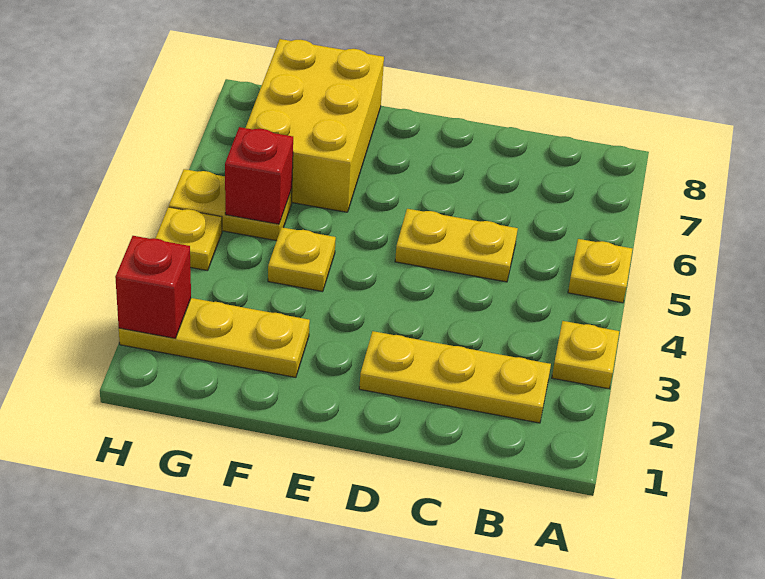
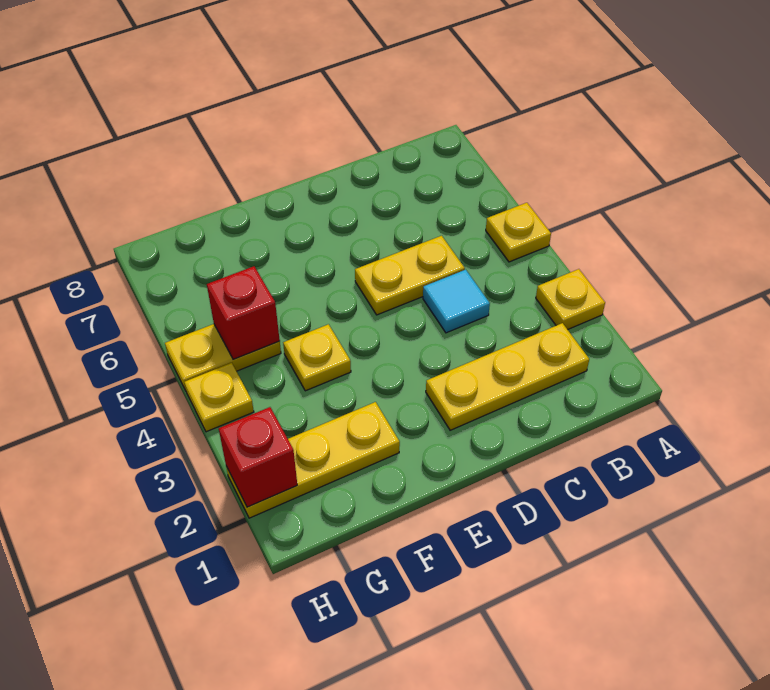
none -> cyan tile C4 level 1
yellow brick F6:G8 level 1 -> none

